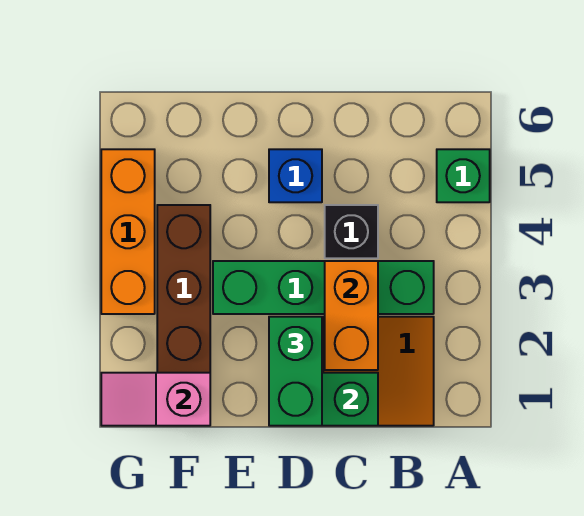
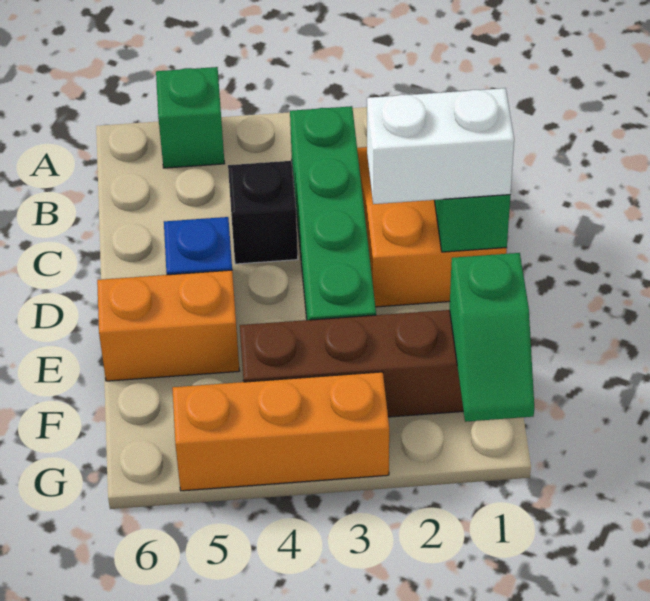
orange brick C2:C3 level 2 -> orange brick E5:E6 level 1
green brick D1:D2 level 3 -> white brick D1:D2 level 3
pink slope F1:G1 level 2 top F -> green slope F1:G1 level 2 top F

